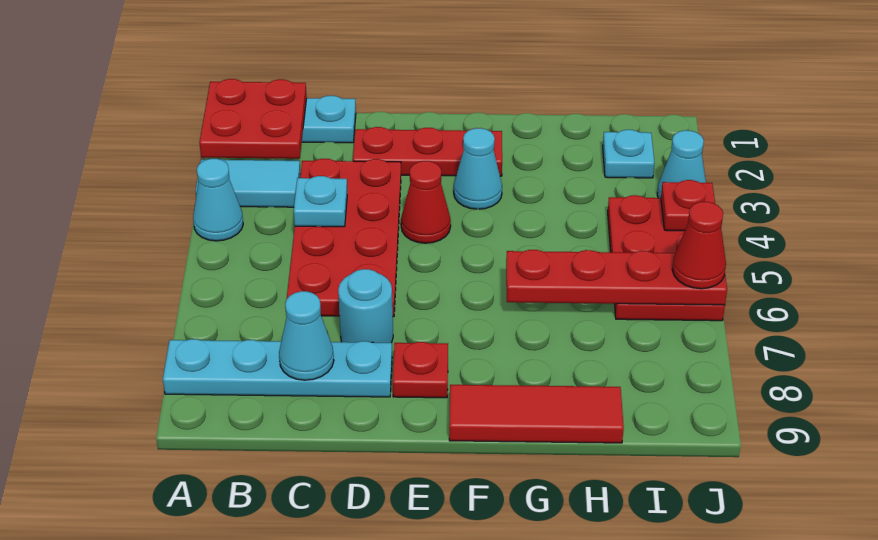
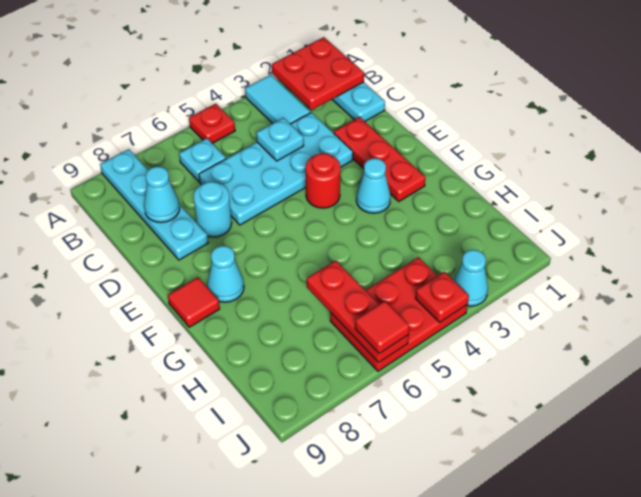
cyan cone A4 level 1 -> cyan cone F8 level 1
red plate C3:D6 level 1 -> cyan plate C3:D6 level 1
red cone E4 level 1 -> red round brick E4 level 1
red plate E8 level 1 -> red plate A5 level 1
red tile F9:H9 level 1 -> red tile F9 level 1
red plate G6:J6 level 2 -> red plate H6:J6 level 2
cyan plate I2 level 1 -> cyan plate B6 level 1
red cone J6 level 3 -> red tile J6 level 3

